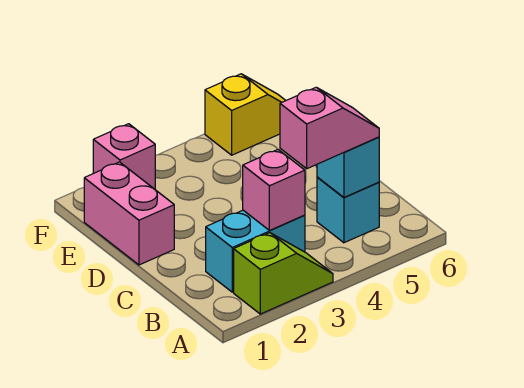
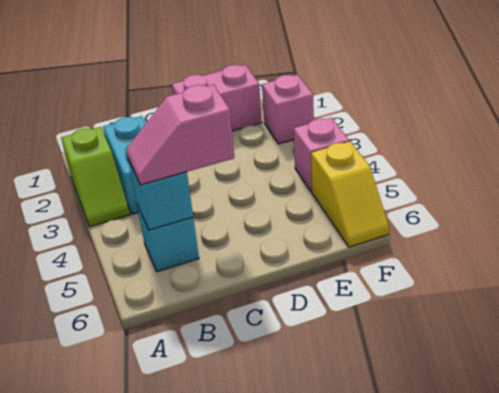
pink brick B3 level 2 -> pink brick F4 level 1
pink slope B4:B5 level 3 top 4 -> pink slope B5:C5 level 3 top C

